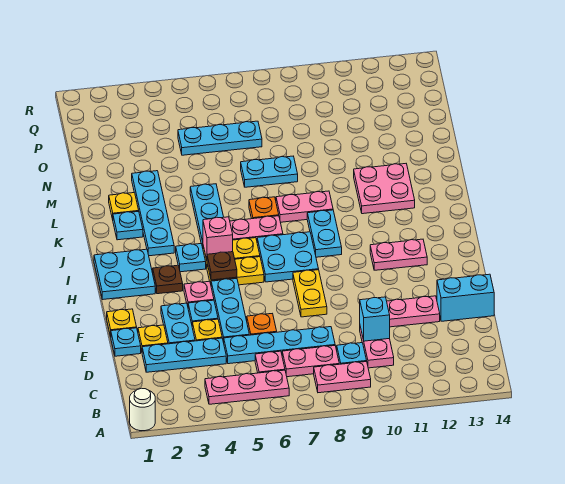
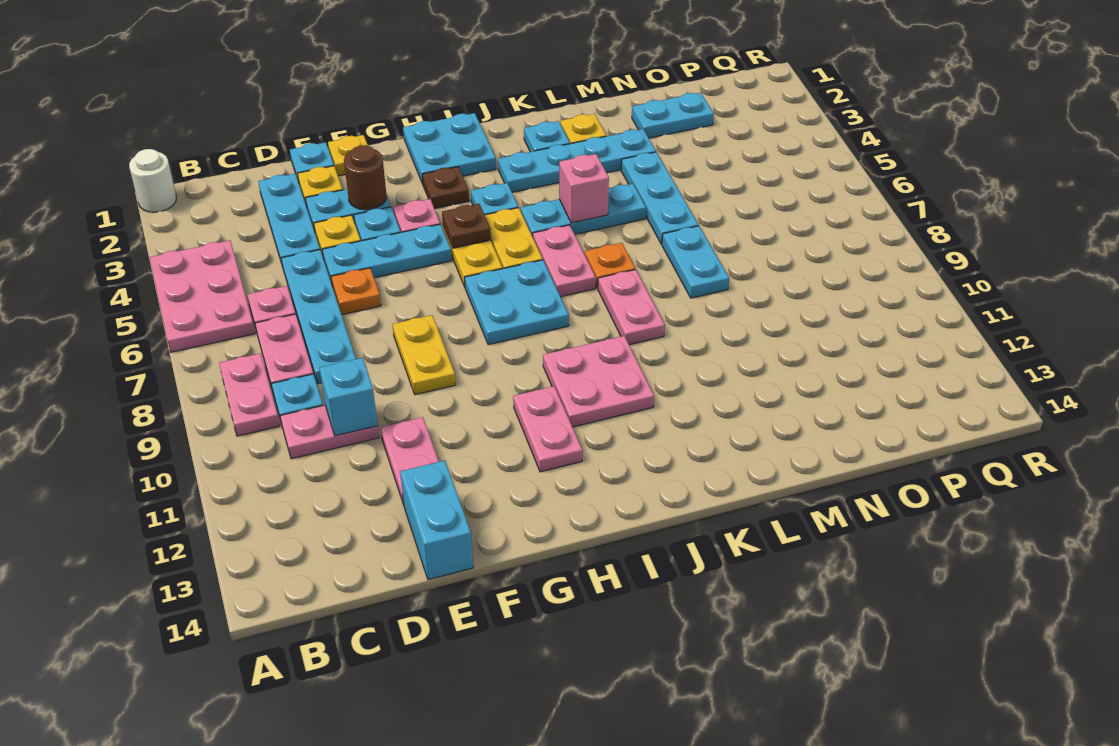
pink plate B4:B6 level 1 -> pink plate A4:B6 level 1
none -> brown round brick F3 level 2
yellow plate F8:G8 level 1 -> yellow plate F8:F9 level 1
pink brick I5 level 2 -> pink brick K5 level 2
cyan plate I9:J9 level 1 -> cyan plate N2:O2 level 1
pink plate K11:L12 level 1 -> pink plate I10:J11 level 1
cyan plate O5:O7 level 1 -> cyan plate M4:M6 level 1

